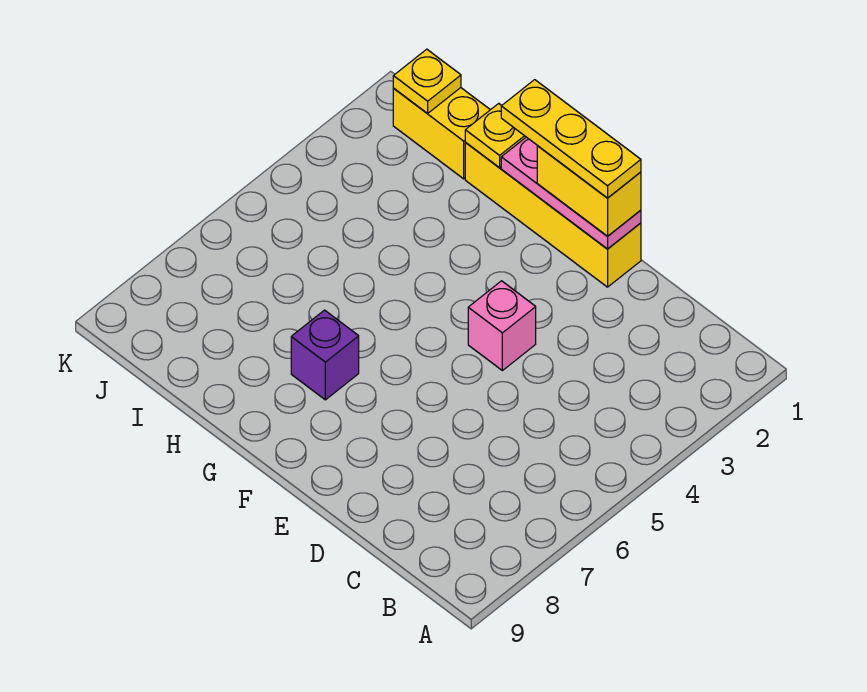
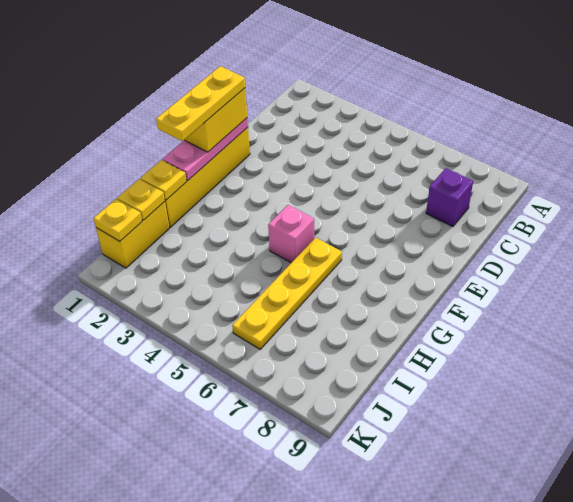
pink brick E4 level 1 -> pink brick G5 level 1
none -> yellow plate G6:J6 level 1
purple brick G7 level 1 -> purple brick C8 level 1
none -> yellow plate I1 level 2

